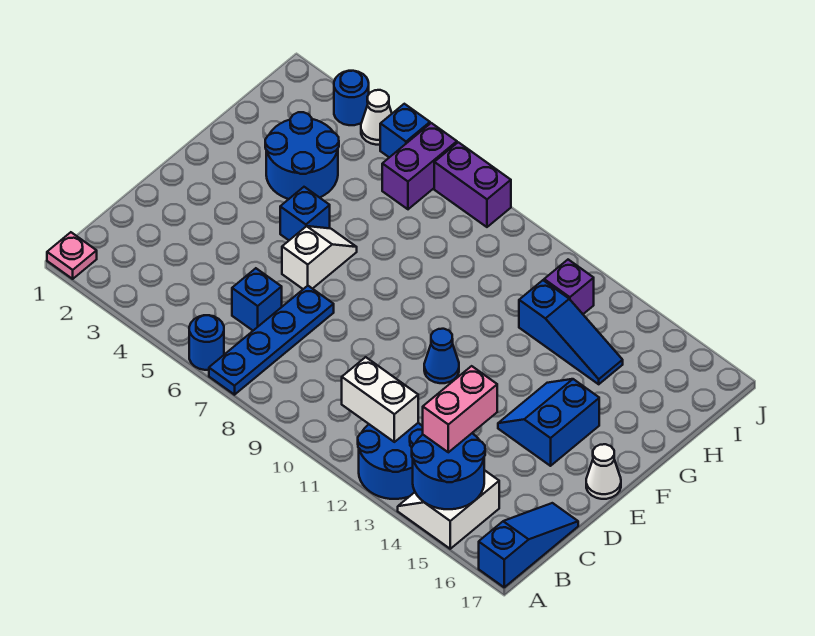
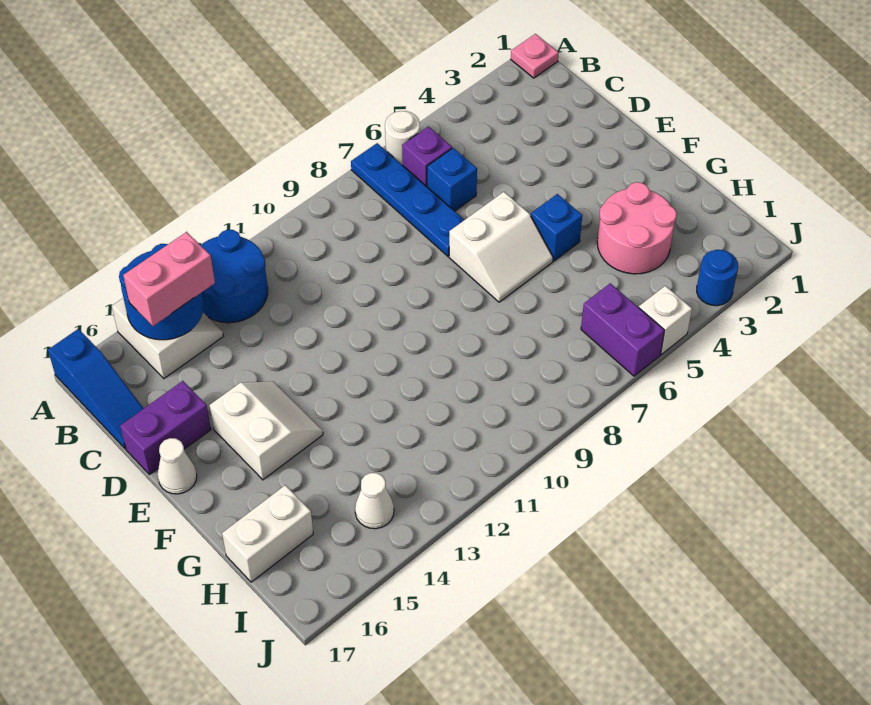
blue round brick A6 level 1 -> white round brick A6 level 1
white brick B11:B12 level 2 -> white brick H16:H17 level 1
pink brick B14:C14 level 3 -> pink brick B14:B15 level 3
white slope E6:F6 level 1 top E -> white slope E6:F7 level 1 top E
blue cone E11 level 1 -> none
blue slope E14:F15 level 1 top 15 -> white slope E14:F15 level 1 top 15
blue round brick G3:H4 level 1 -> pink round brick G3:H4 level 1
blue slope H12:H14 level 1 top 12 -> none
purple brick I12 level 1 -> purple brick B6 level 1
white cone J4 level 1 -> white cone I14 level 1
blue brick J5 level 1 -> white brick J5 level 1
purple brick J7:J8 level 1 -> purple brick D16:D17 level 1

